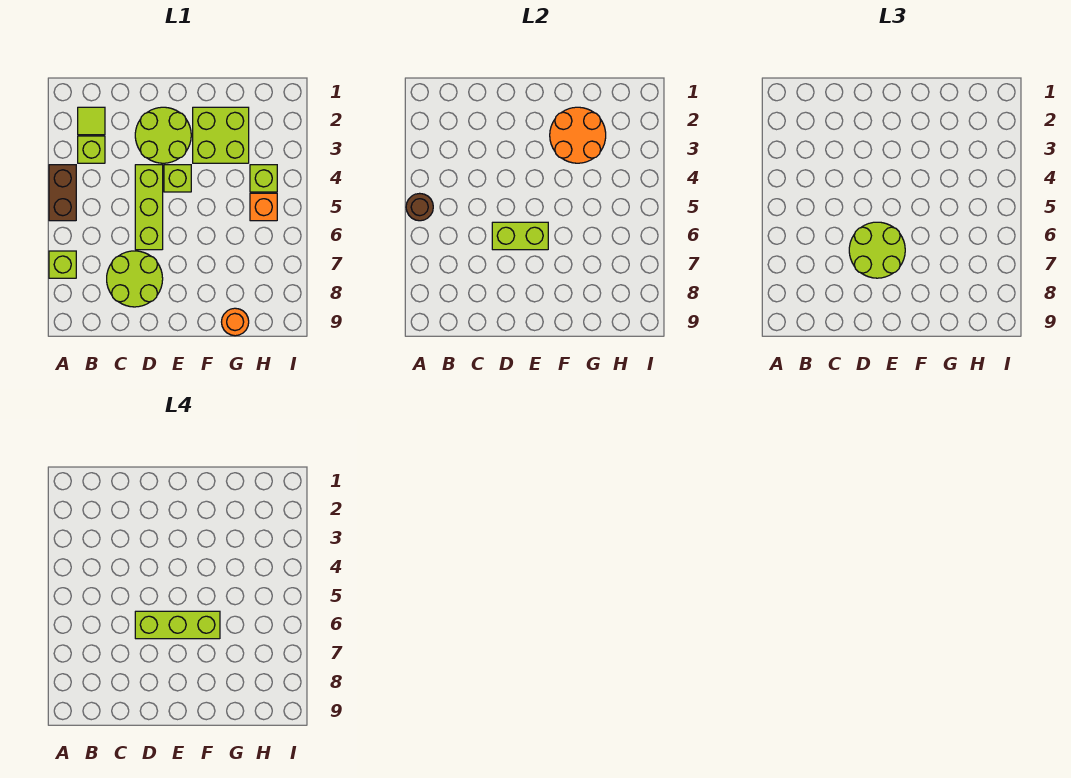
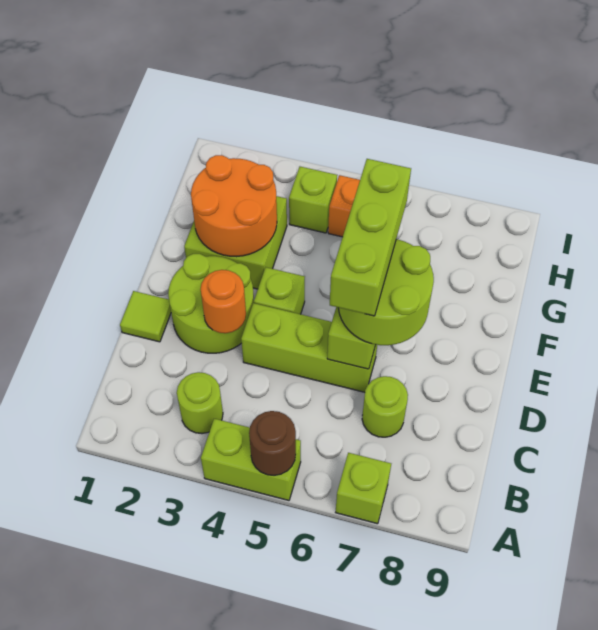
brown brick A4:A5 level 1 -> lime brick A4:A5 level 1
lime tile B2 level 1 -> lime tile D1 level 1
lime brick B3 level 1 -> lime round brick B3 level 1
lime round brick C7:D8 level 1 -> lime round brick C7 level 1
orange round brick G9 level 1 -> orange round brick D3 level 2

